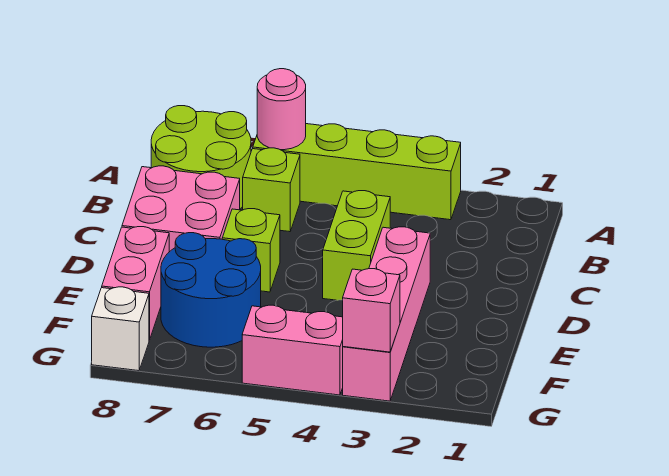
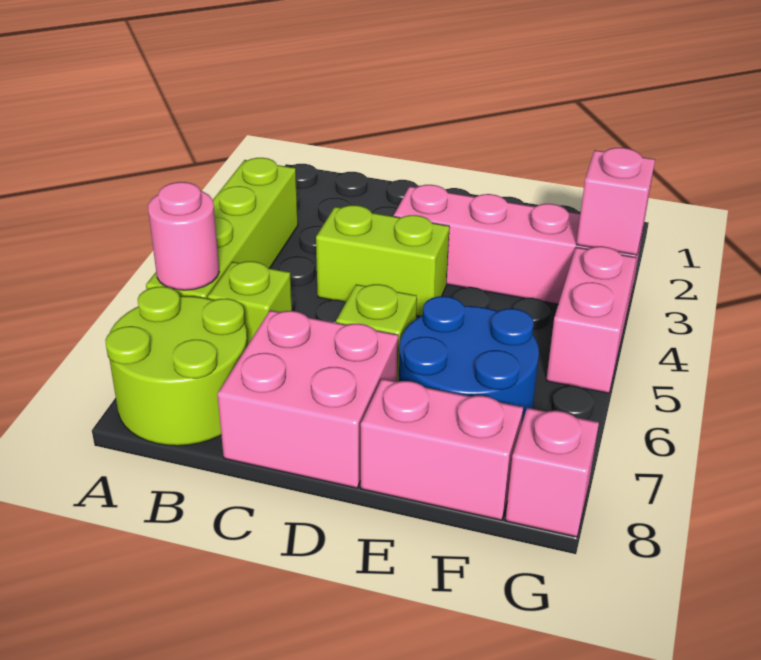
white brick G8 level 1 -> pink brick G8 level 1

